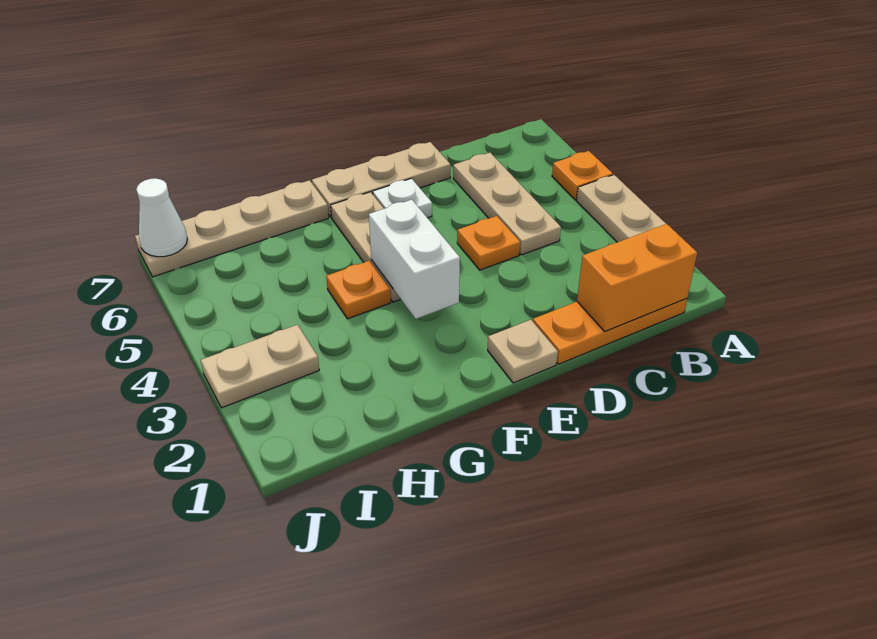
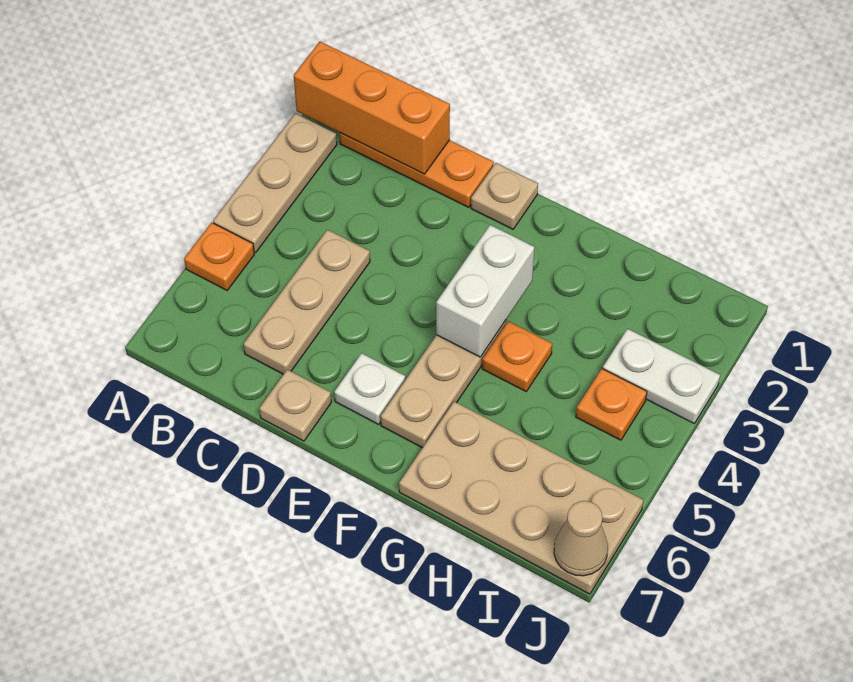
orange brick B1:C1 level 2 -> orange brick A1:C1 level 2
orange plate D4 level 1 -> orange plate I4 level 1
tan plate D7:F7 level 1 -> tan plate D7 level 1
tan plate G7:J7 level 1 -> tan plate G6:J7 level 1
tan plate I3:J3 level 1 -> white plate I3:J3 level 1
white cone J7 level 2 -> tan cone J7 level 2

